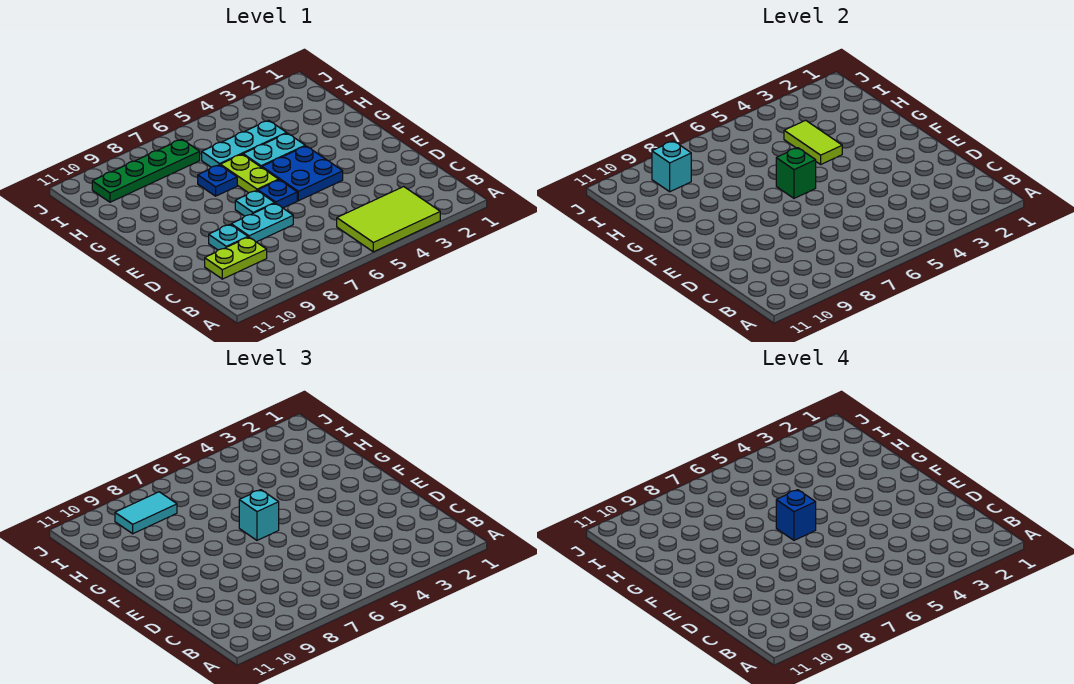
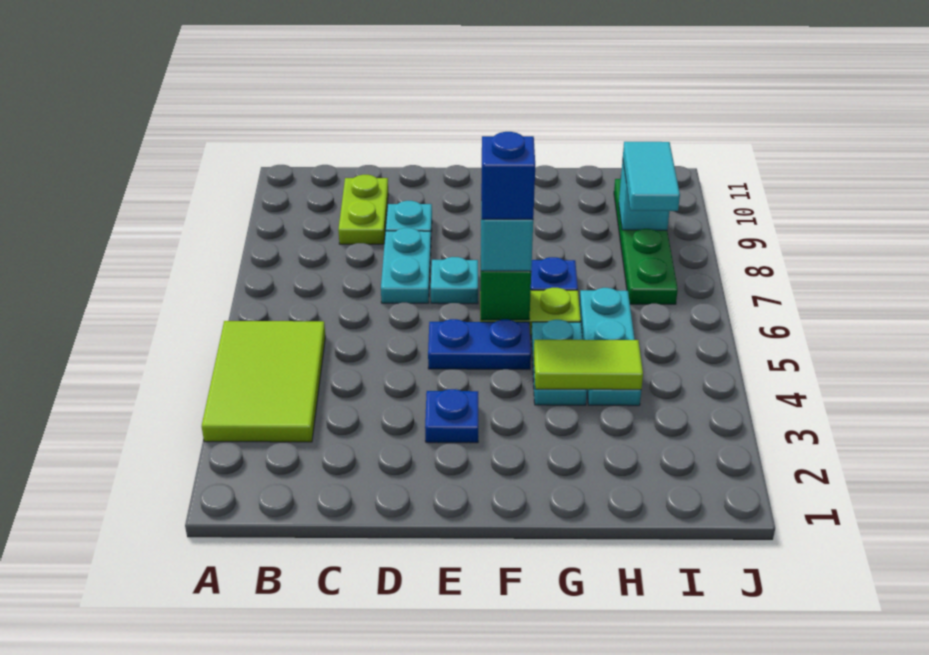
blue plate E4:F5 level 1 -> blue plate E5:F5 level 1
blue plate E6 level 1 -> blue plate E3 level 1

